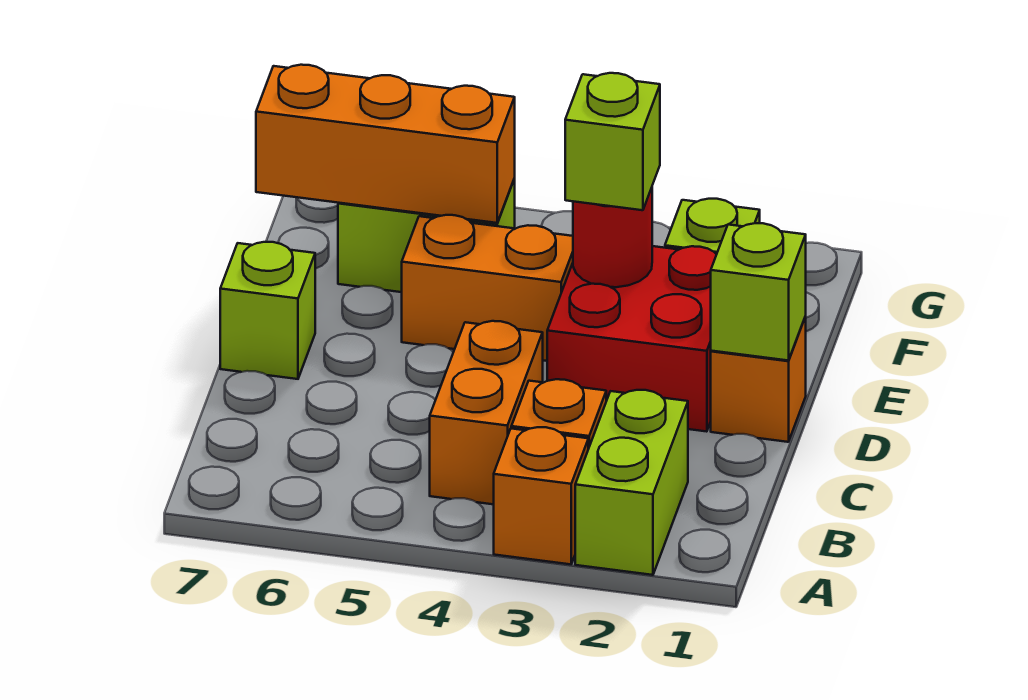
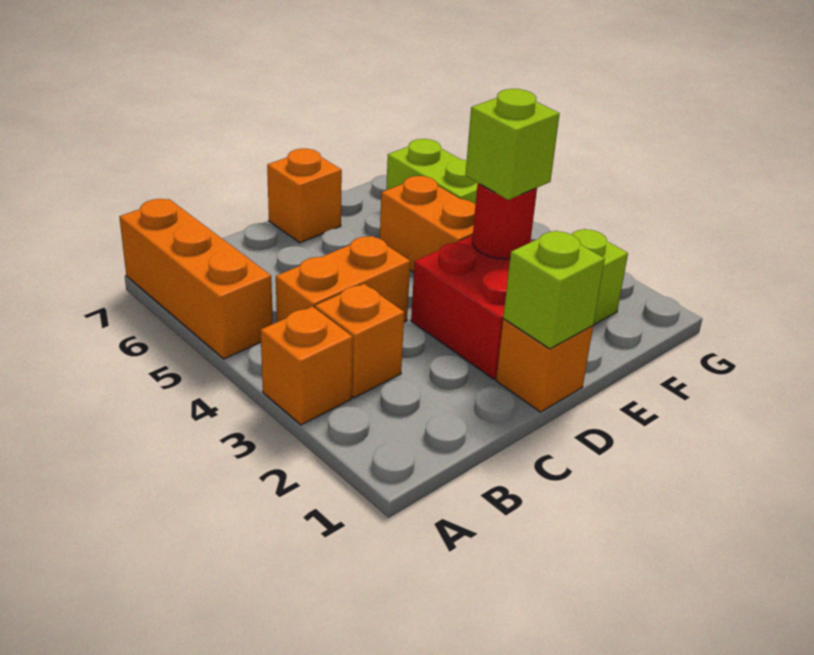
lime brick A2:B2 level 1 -> none
lime brick D7 level 1 -> orange brick D7 level 1
orange brick F5:F7 level 2 -> orange brick A5:A7 level 1

